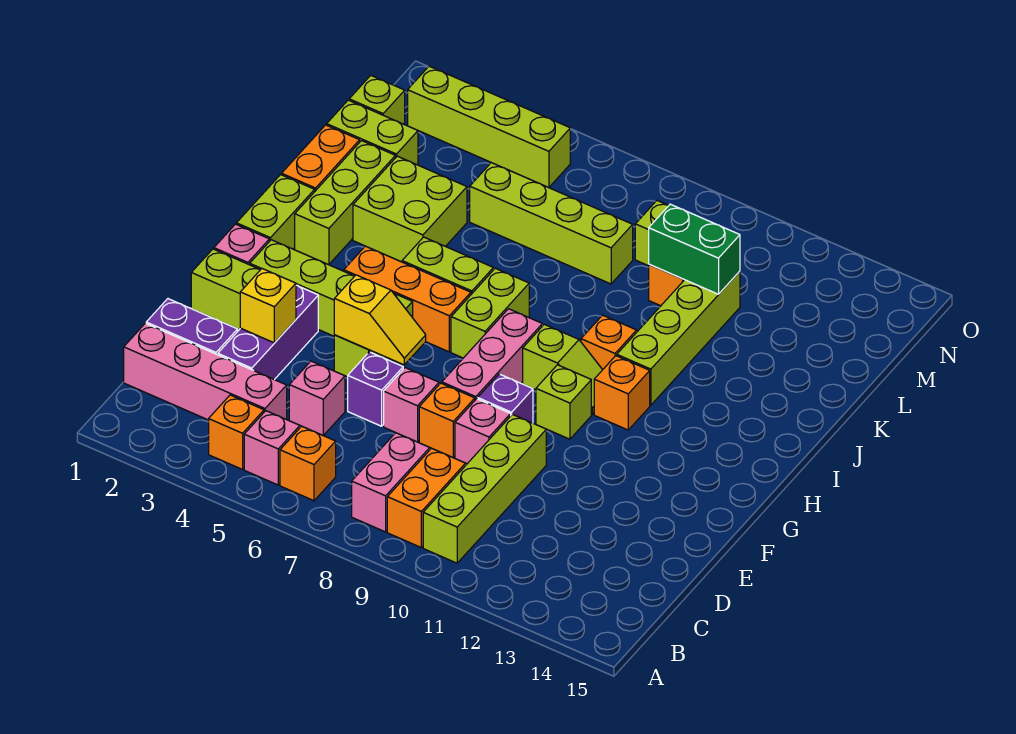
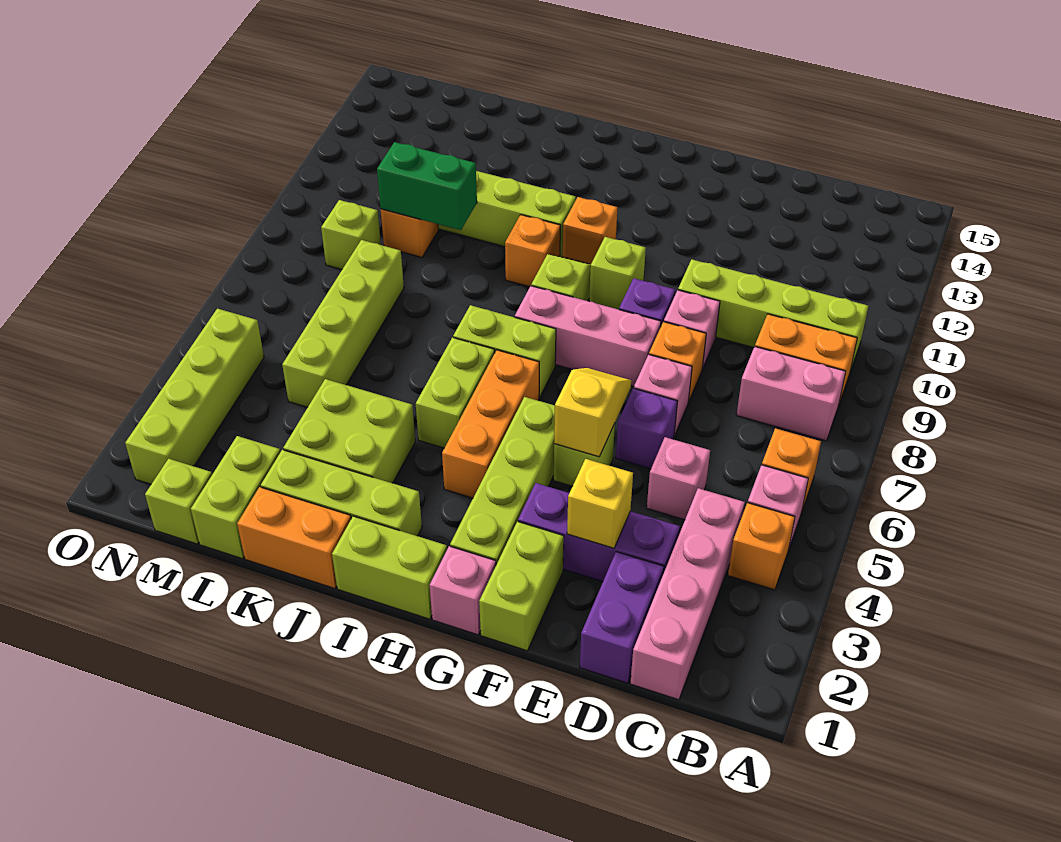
green brick L10:L11 level 2 -> green brick K10:L10 level 2

